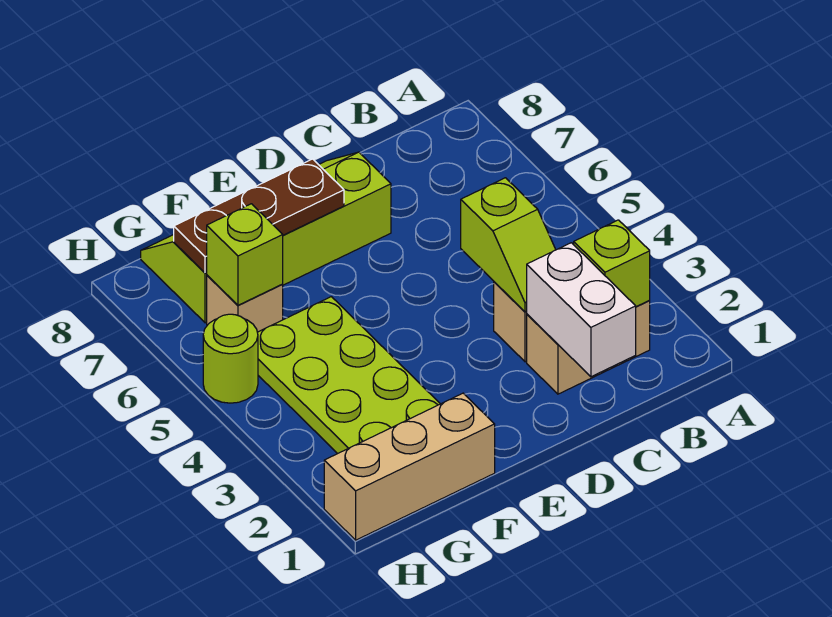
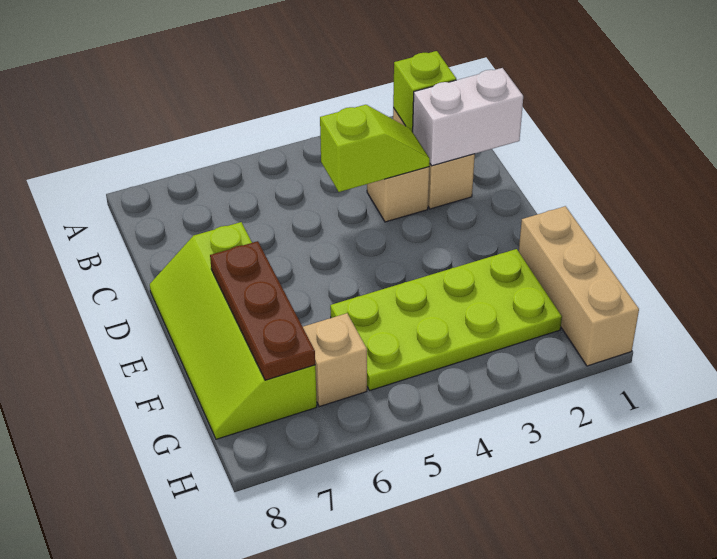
lime brick G6 level 2 -> none
lime round brick H5 level 1 -> none

